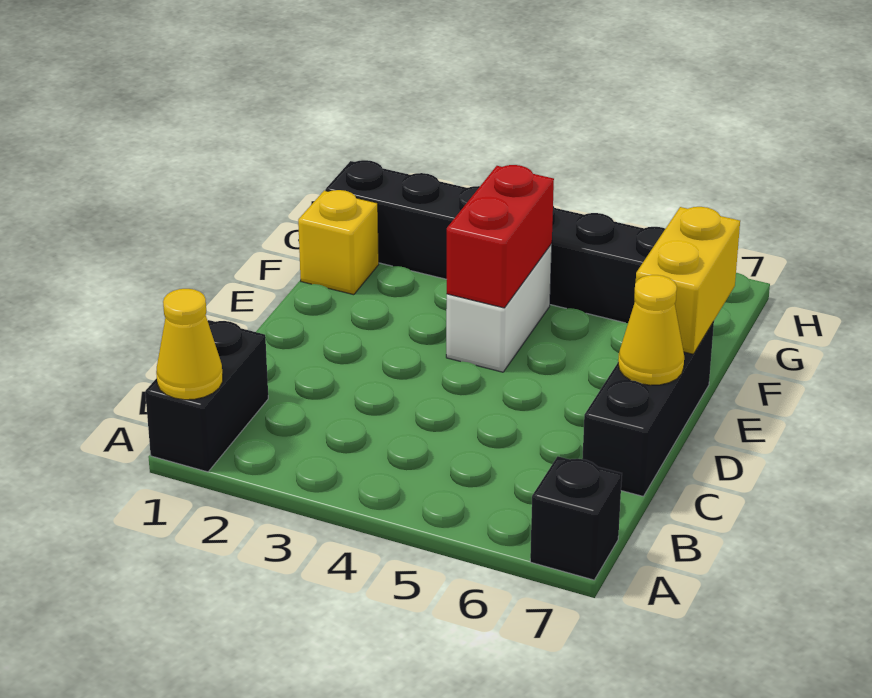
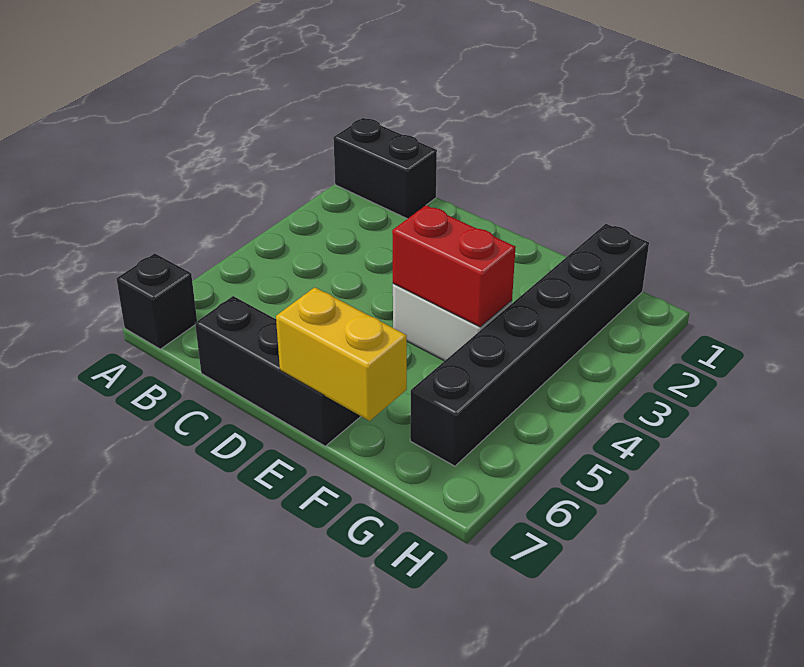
yellow cone A1 level 2 -> none
yellow cone D7 level 2 -> none
yellow brick F1 level 1 -> none

